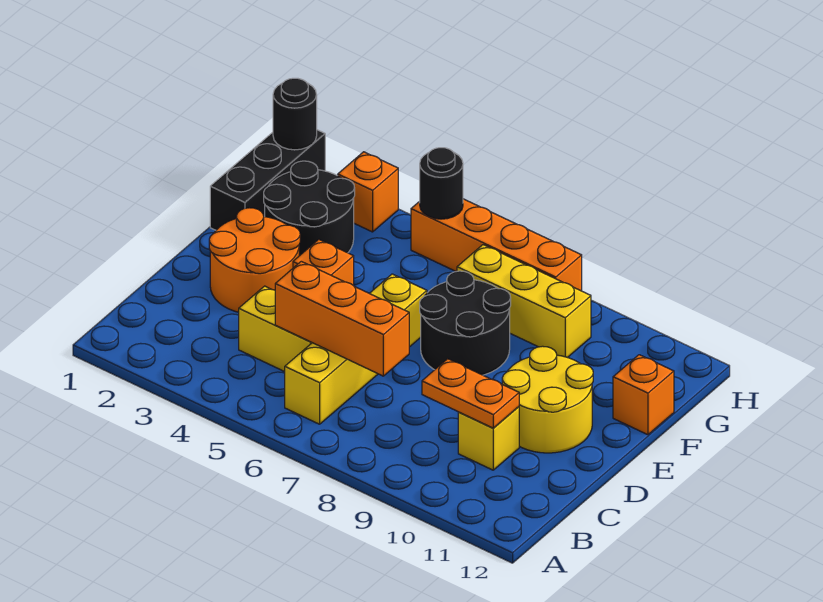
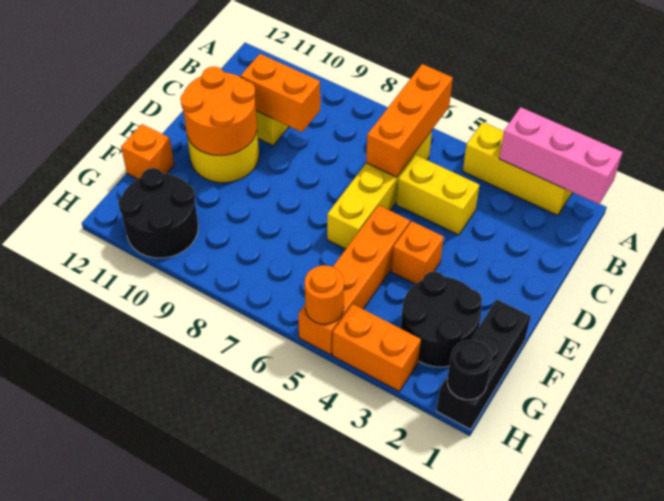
none -> pink brick A1:A3 level 2
orange brick C5:C7 level 2 -> orange brick A6:C6 level 2
orange plate C9:C10 level 2 -> orange brick C9:C10 level 2
orange round brick D2:E3 level 1 -> orange round brick D10:E11 level 2
black round brick E7:F8 level 1 -> black round brick G10:H11 level 1
yellow brick G7:G9 level 1 -> yellow brick A2:A4 level 1
orange brick H3 level 1 -> orange brick H3:H4 level 1
orange brick H5:H8 level 1 -> orange brick E5:H5 level 1
black round brick H5 level 2 -> orange round brick H5 level 2

